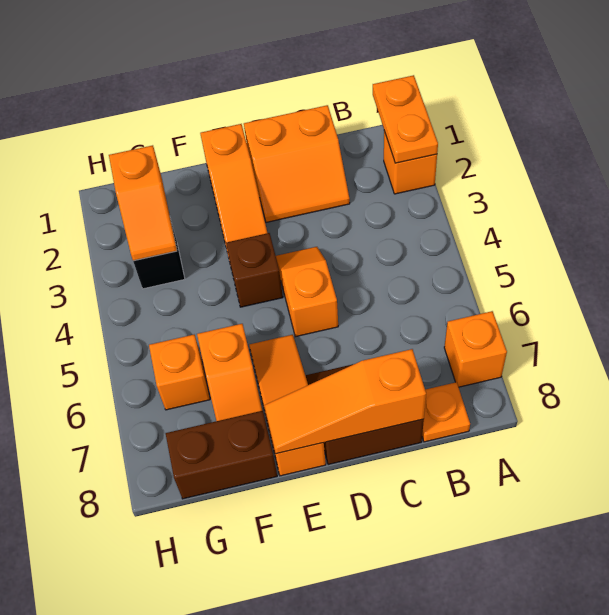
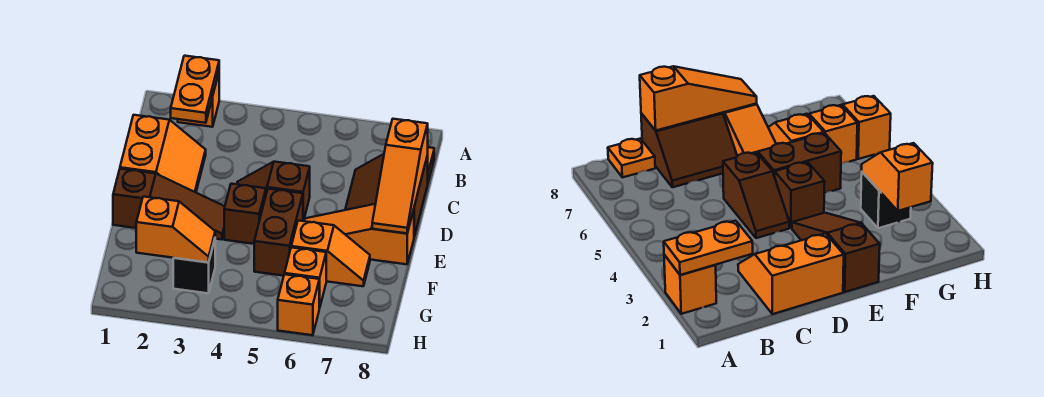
orange plate A1:A2 level 2 -> orange plate A2:B2 level 2
orange brick A7 level 1 -> orange brick H6 level 1
orange slope D4:D5 level 1 top 5 -> brown slope D4:D5 level 1 top 5
orange slope E1:E3 level 1 top 1 -> brown slope E1:E3 level 1 top 1
brown brick F8:G8 level 1 -> brown brick E5:F5 level 1

